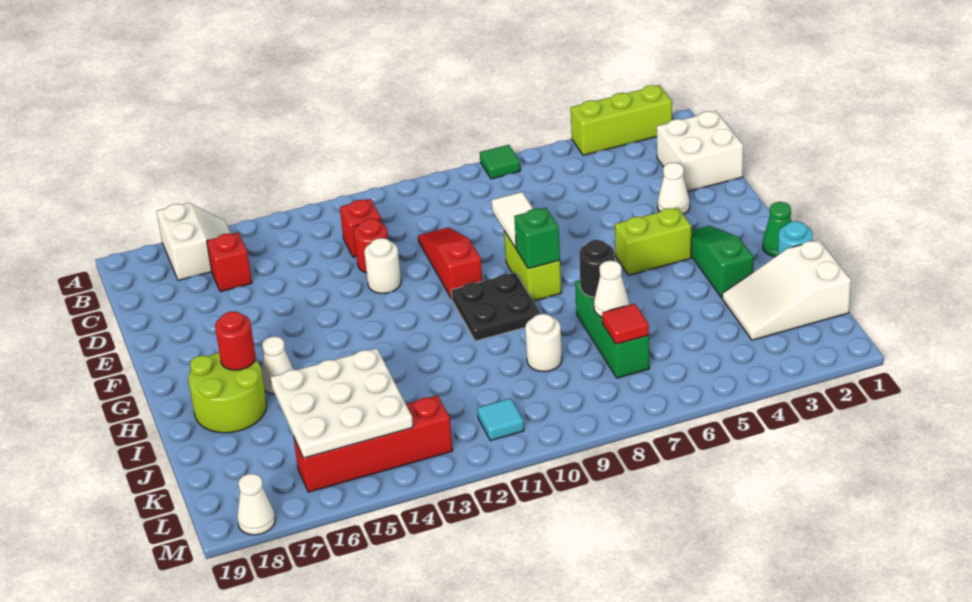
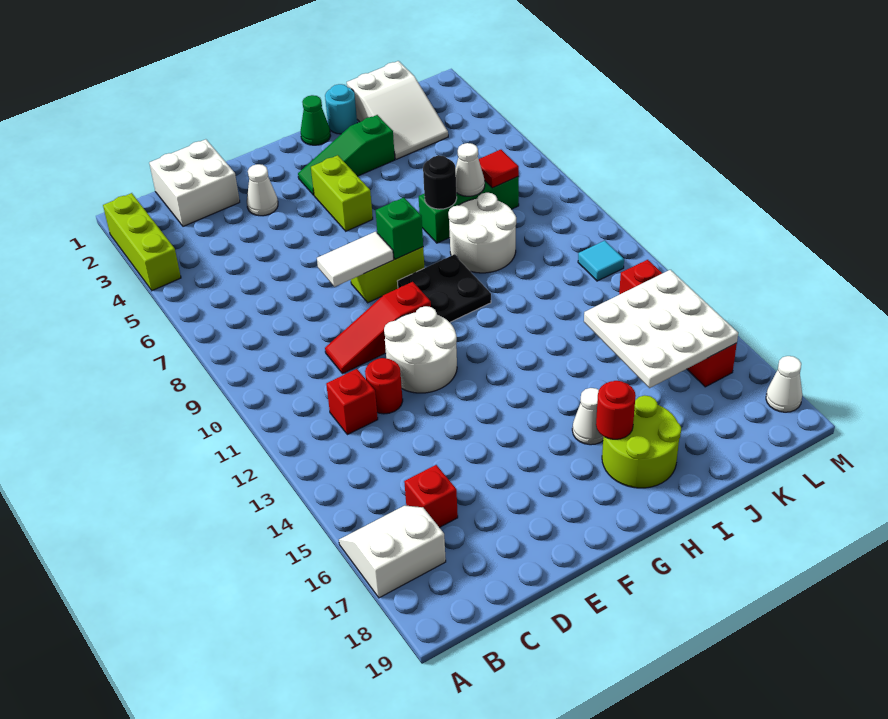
green tile A7 level 1 -> none
white round brick E12 level 1 -> white round brick E11:F12 level 1
white round brick J9 level 1 -> white round brick I8:J9 level 1

